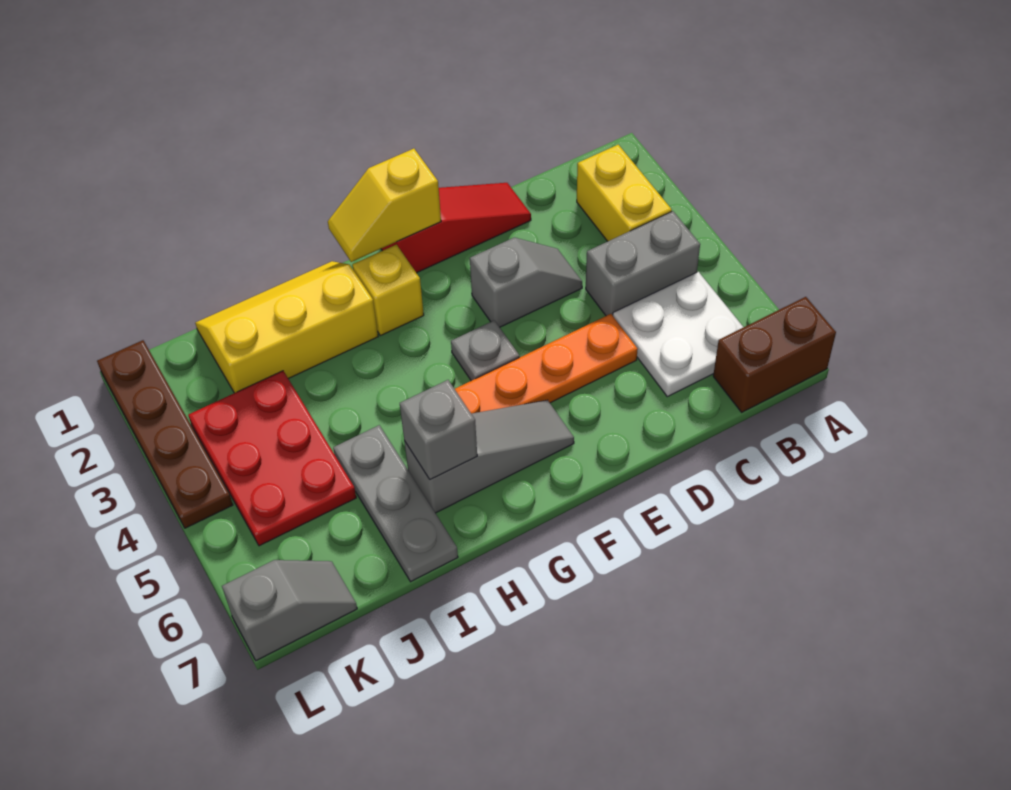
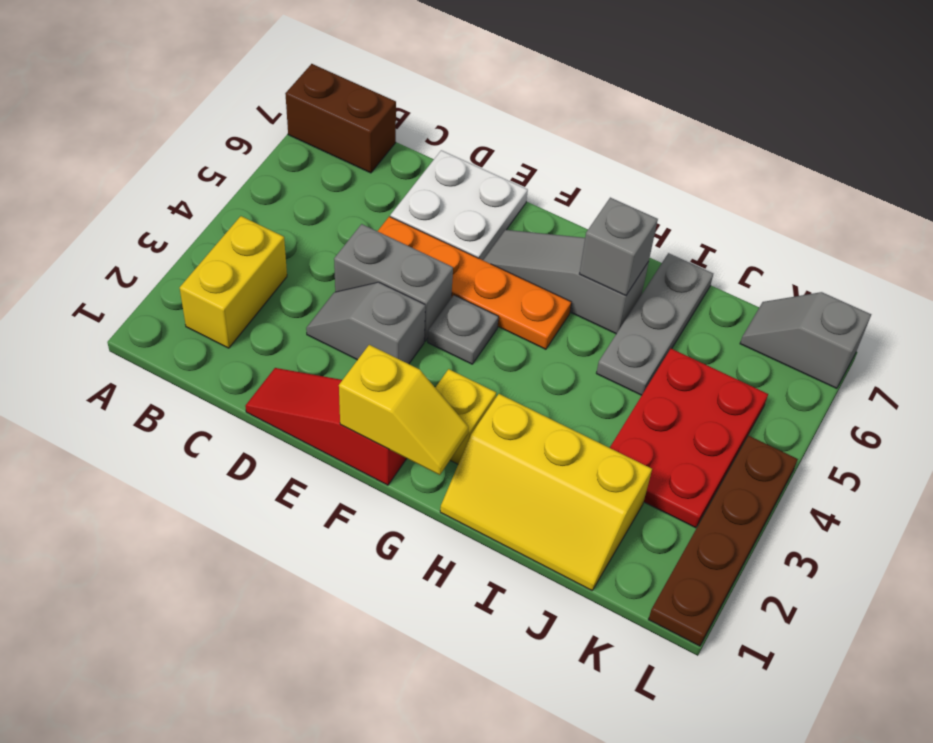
grey brick B4:C4 level 1 -> grey brick D4:E4 level 1
white plate B5:C6 level 1 -> white plate D6:E7 level 1

